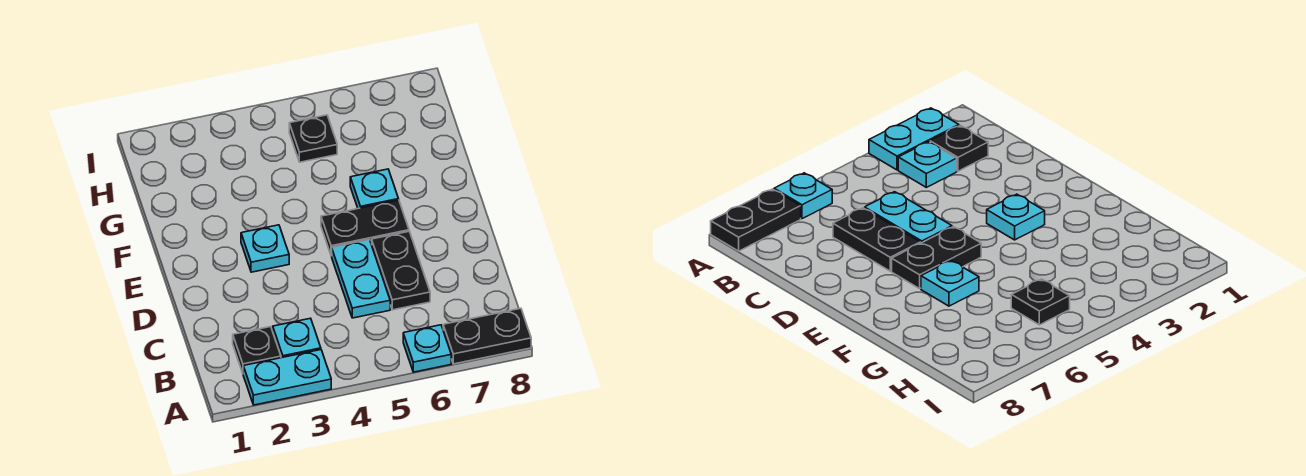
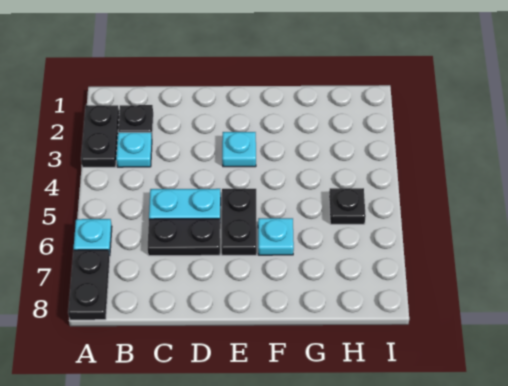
cyan plate A2:A3 level 1 -> black plate A2:A3 level 1

